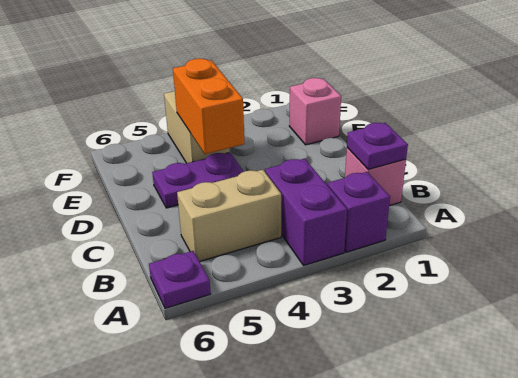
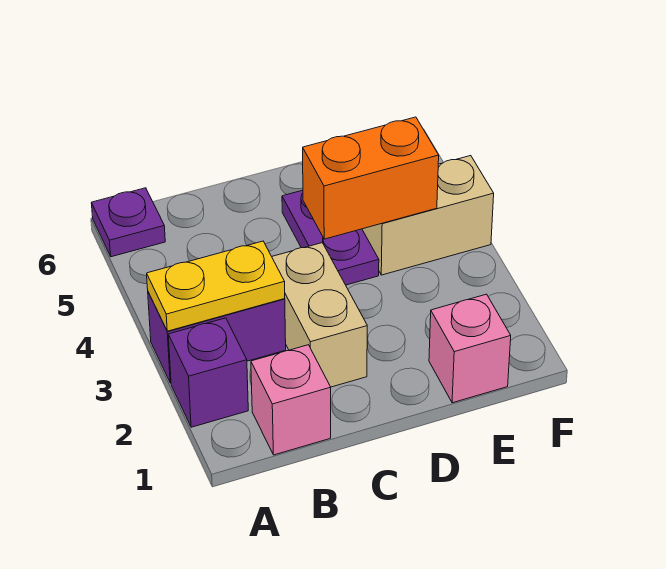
none -> yellow plate A3:B3 level 2
purple plate B1 level 2 -> none
tan brick B4:B5 level 1 -> tan brick C2:C3 level 1

